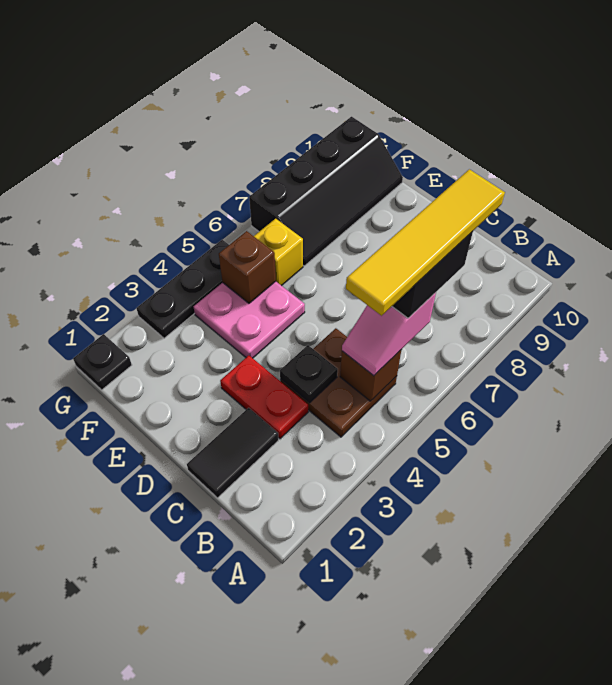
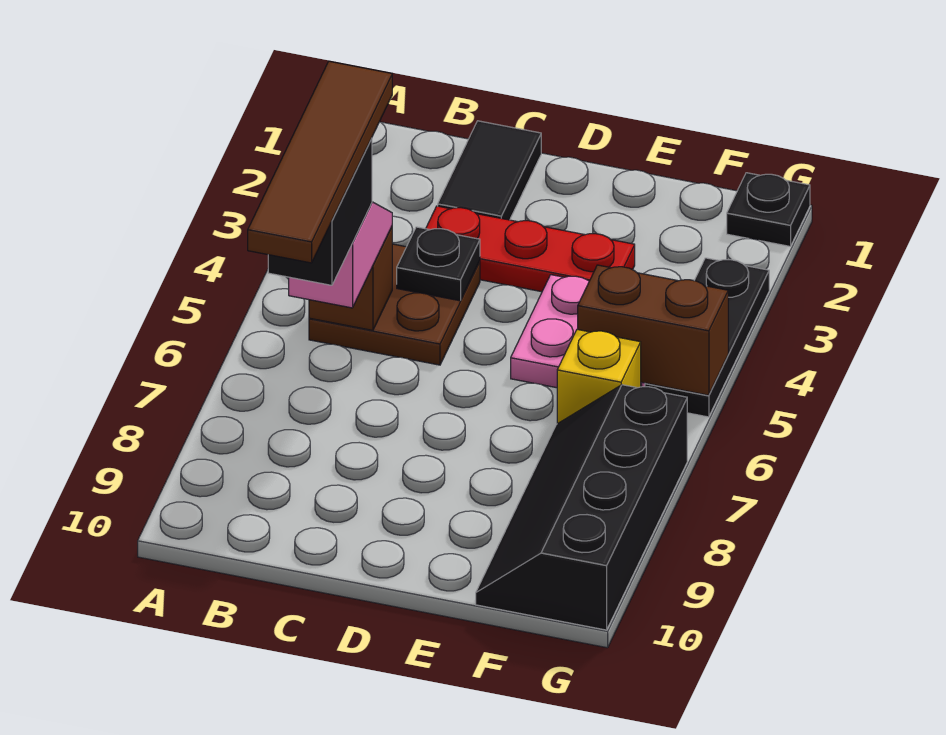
yellow tile B5:B8 level 5 -> brown tile B5:B8 level 5
red plate C3:D3 level 1 -> red plate C3:E3 level 1
brown brick F5 level 2 -> brown brick F5:G5 level 2

